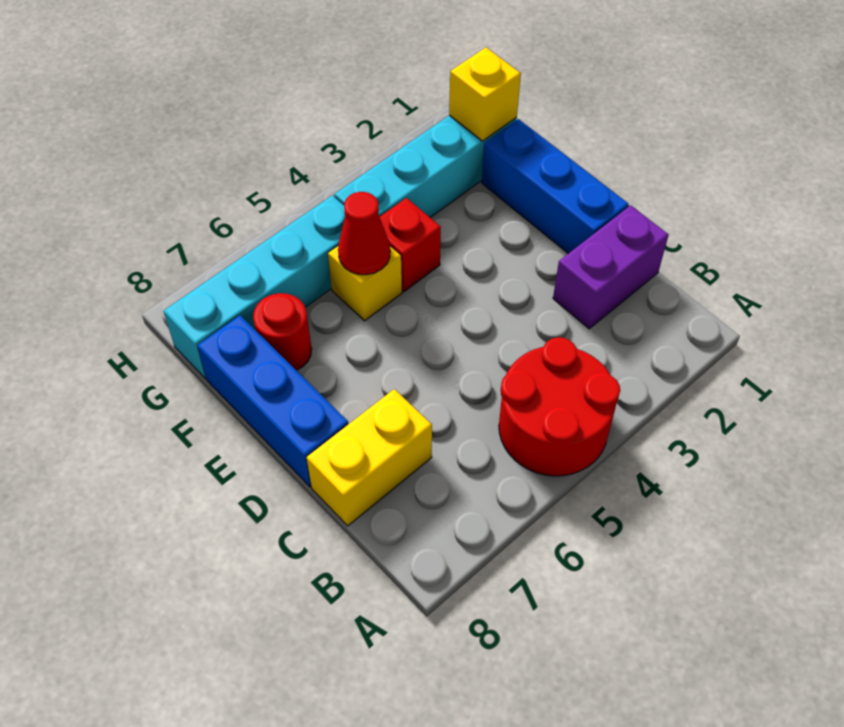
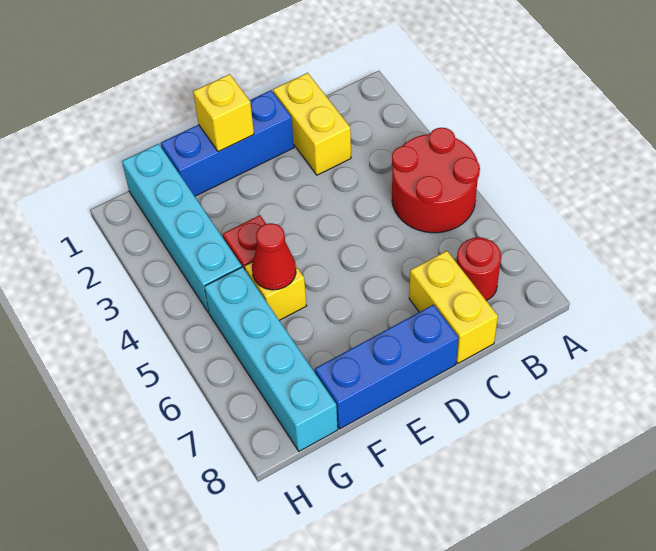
purple brick C1:C2 level 1 -> yellow brick C1:C2 level 1
red round brick F7 level 1 -> red round brick B7 level 1
yellow brick G1 level 2 -> yellow brick E1 level 2

